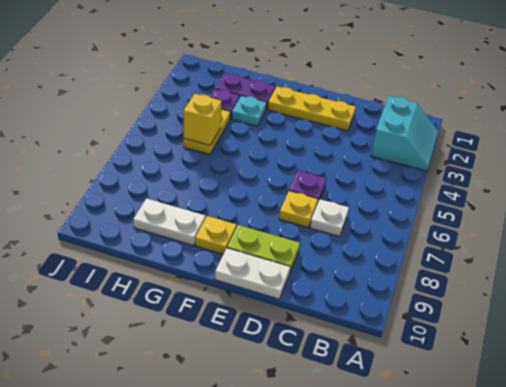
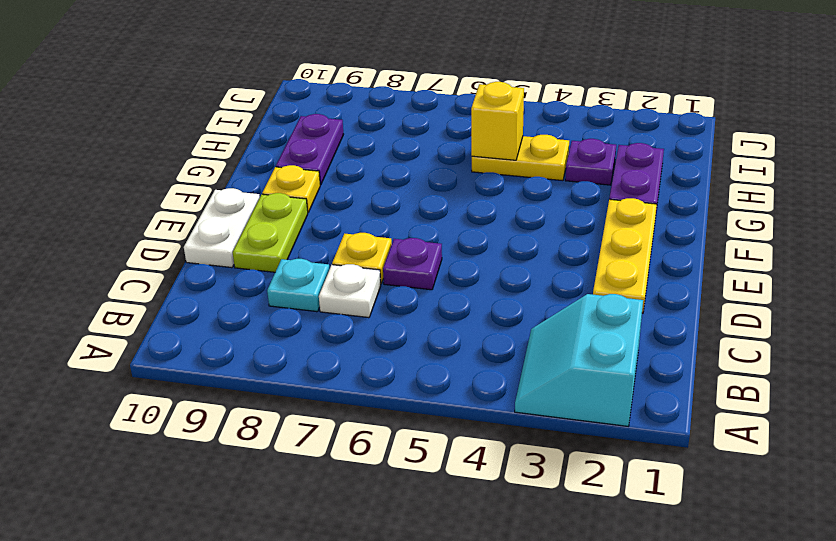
cyan slope A2:B3 level 1 top B -> cyan slope A2:B3 level 1 top 2
cyan plate G3 level 1 -> cyan plate C8 level 1
white plate G9:H9 level 1 -> purple plate G9:H9 level 1

